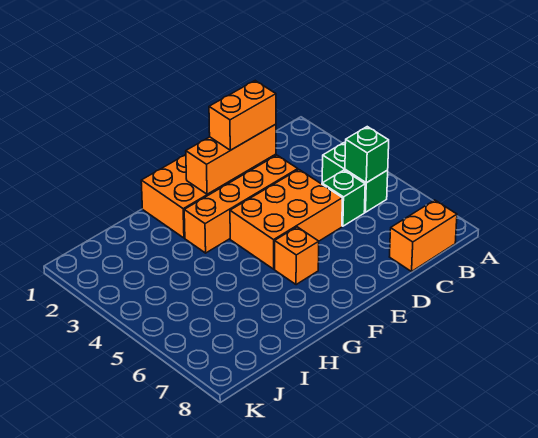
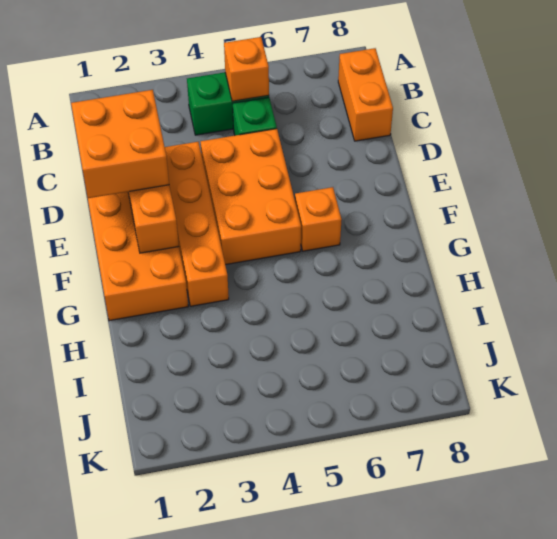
green brick B5 level 2 -> orange brick B5 level 2
orange brick D2:E2 level 3 -> orange brick D1:E2 level 3

